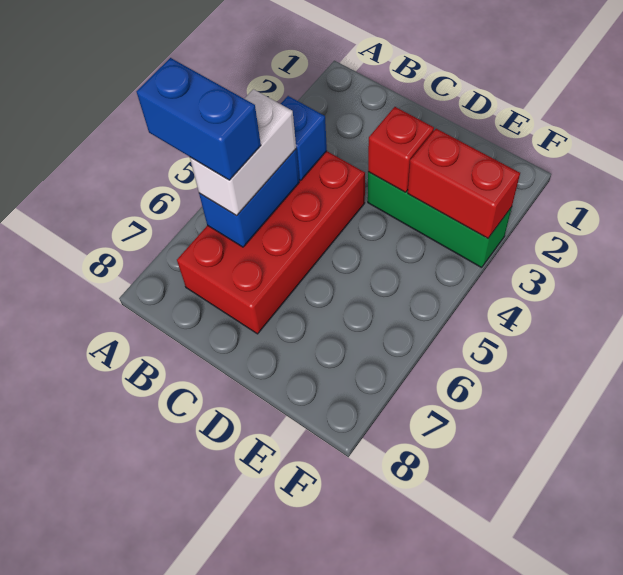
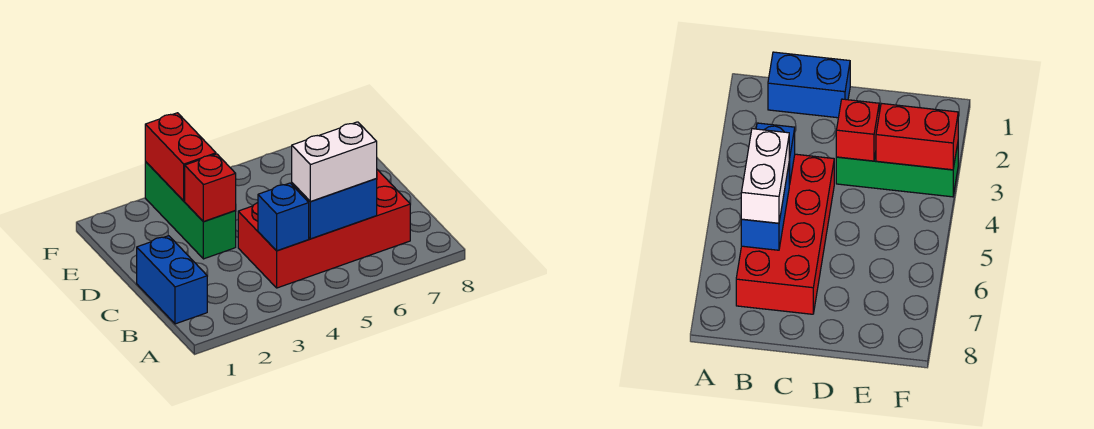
blue brick A6:B6 level 4 -> blue brick B1:C1 level 1

